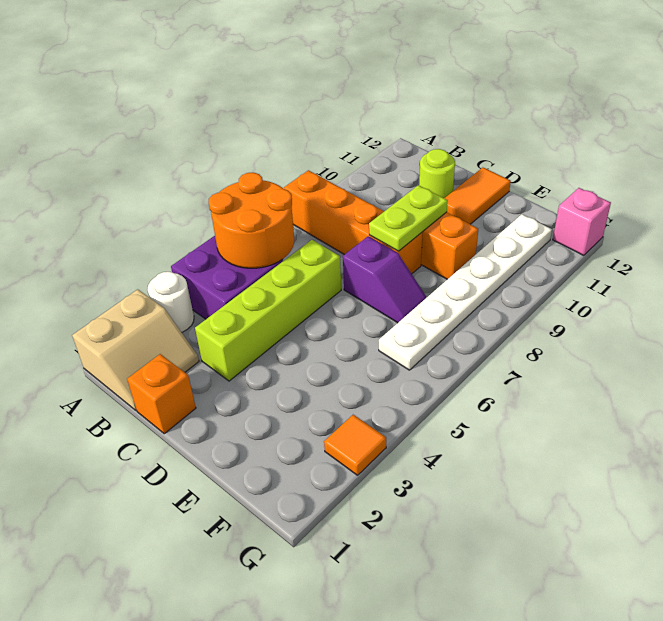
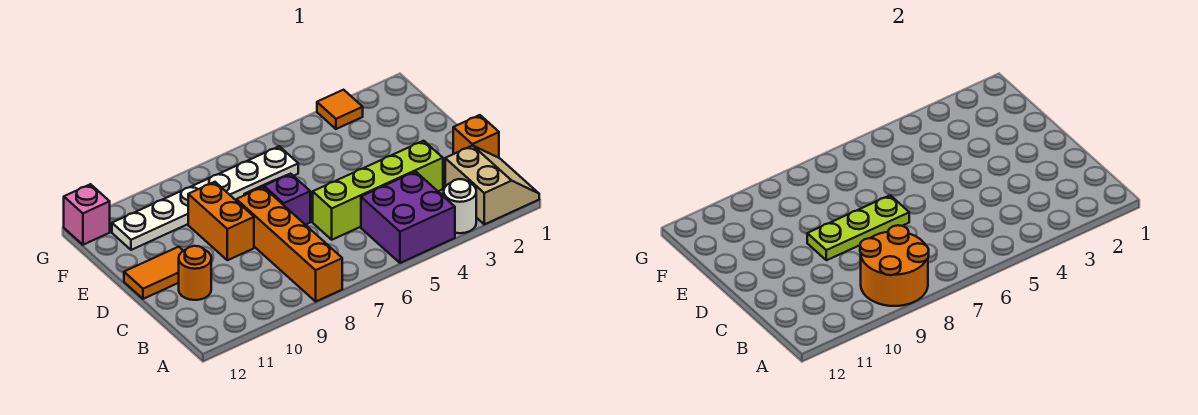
tan slope A1:B2 level 1 top A -> tan slope A1:B2 level 1 top 2
orange round brick A5:B6 level 2 -> orange round brick A8:B9 level 2
lime round brick C11 level 1 -> orange round brick C11 level 1
lime plate D8:D9 level 2 -> lime plate D7:D9 level 2

